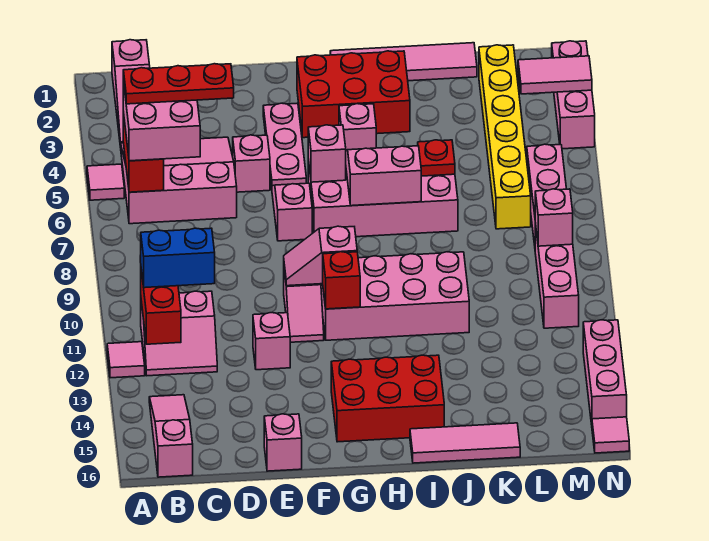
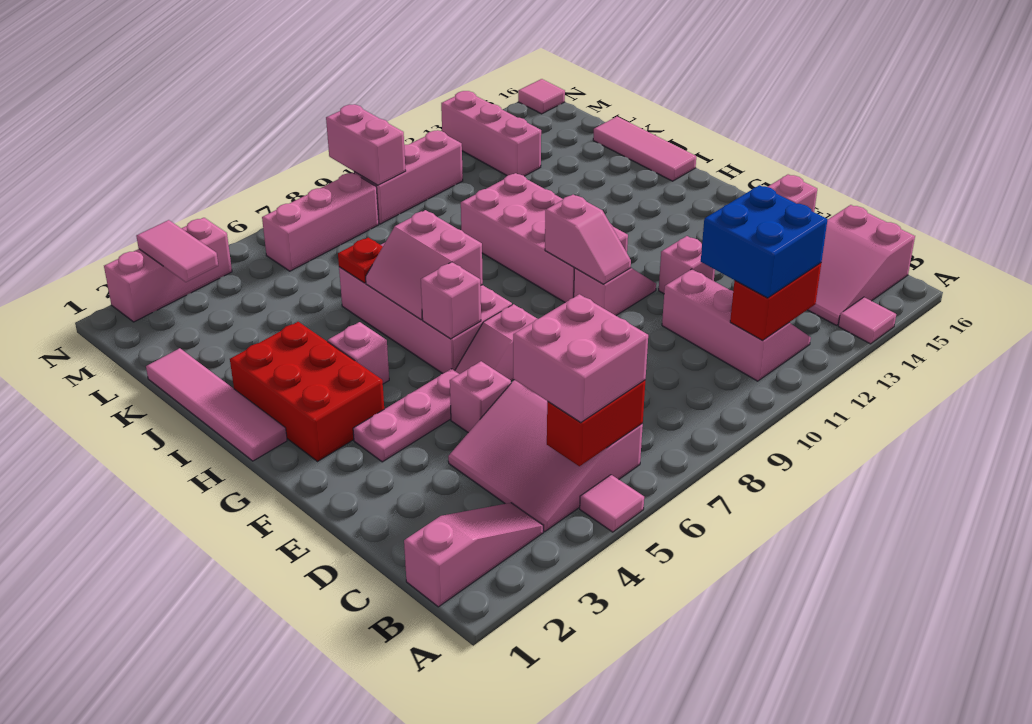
pink tile A12 level 1 -> pink tile A14 level 1
red plate B5:D5 level 4 -> none
pink slope B11:C12 level 1 top 11 -> pink slope B11:D12 level 1 top 11
blue brick B11:C11 level 3 -> blue brick B11:C12 level 3
pink slope B14:B16 level 1 top 16 -> pink slope B14:C16 level 1 top 16
red brick G11 level 2 -> none
red brick G14:I15 level 1 -> none
yellow brick L2:L7 level 1 -> none
pink brick M9 level 2 -> pink brick M9:N9 level 2
pink brick N13:N15 level 1 -> pink brick L13:N13 level 1

